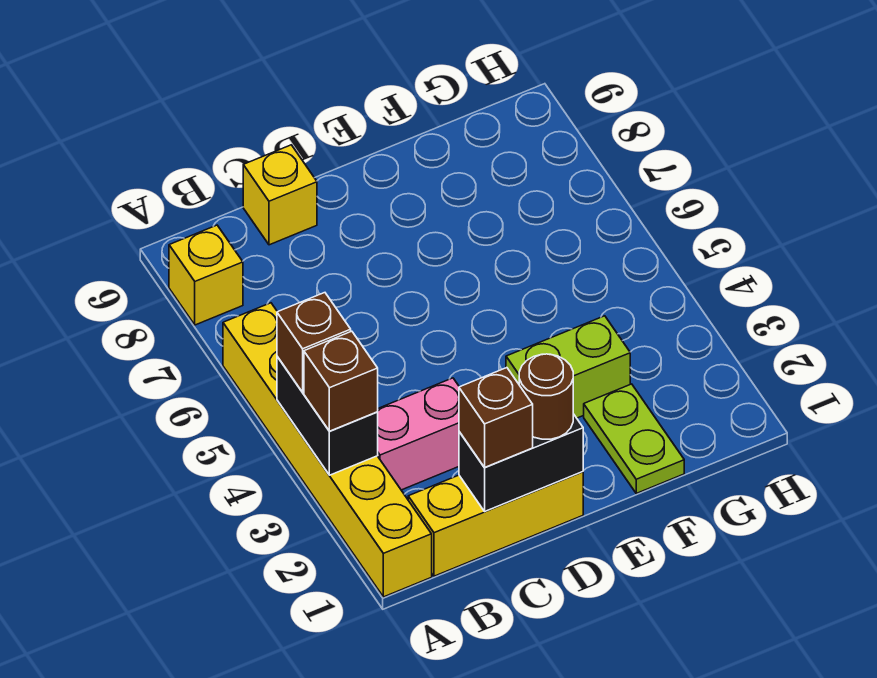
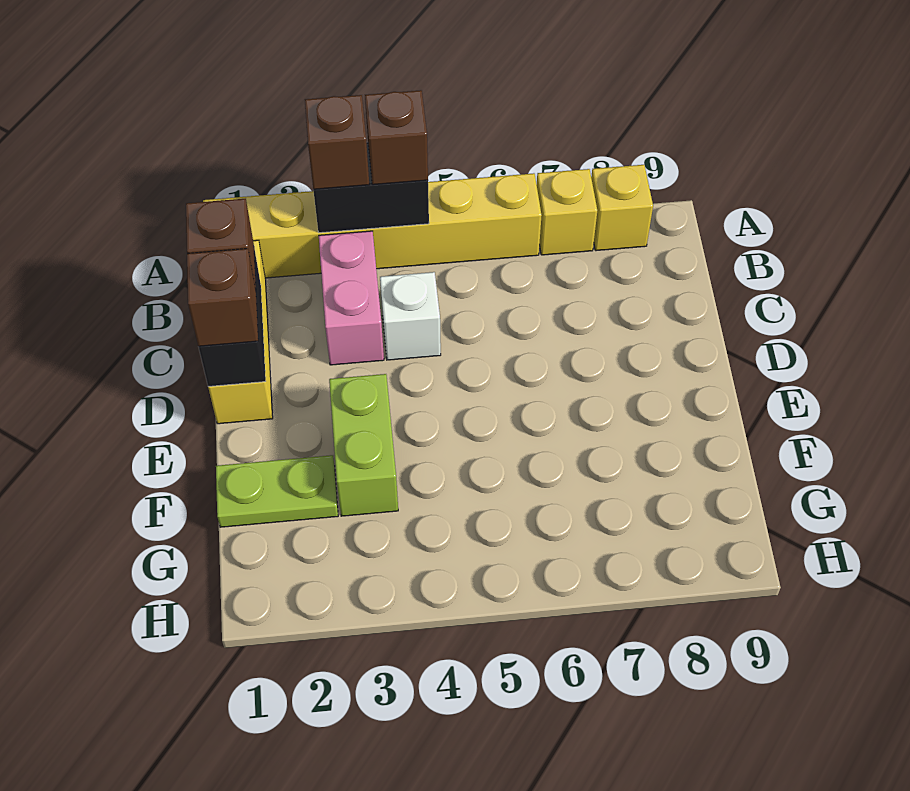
none -> white brick C4 level 1
yellow brick C9 level 1 -> yellow brick A7 level 1
brown round brick D1 level 3 -> brown brick D1 level 3

